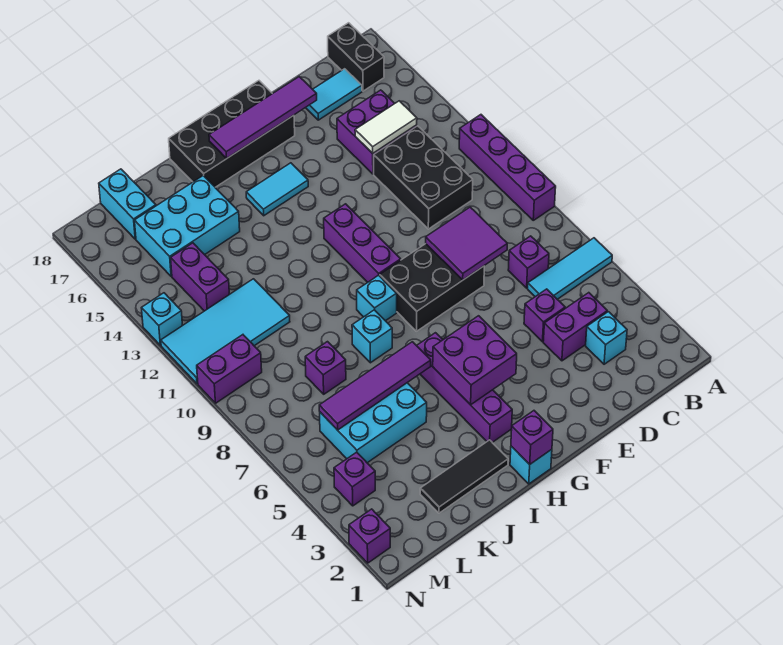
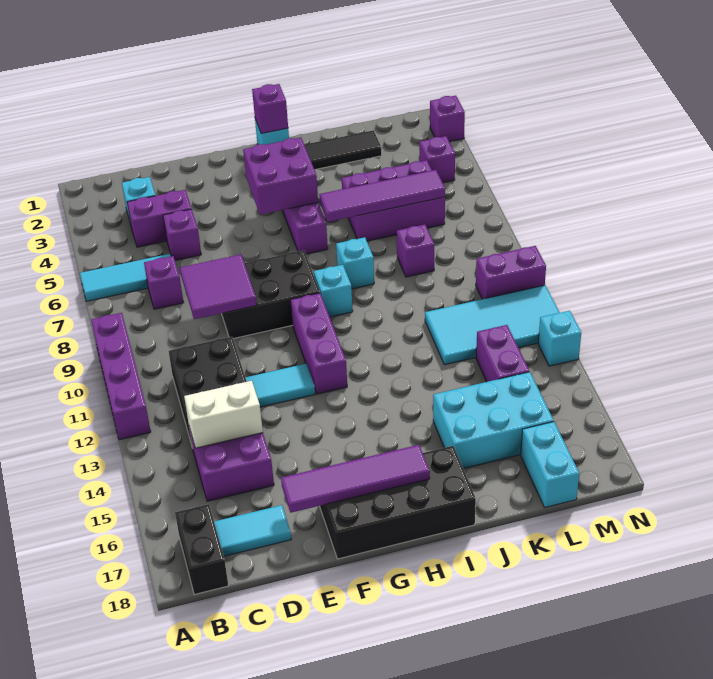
white tile C14:D14 level 2 -> white brick C14:D14 level 2
cyan tile G15:H15 level 1 -> cyan tile E12:F12 level 1
cyan brick J5:L6 level 1 -> purple brick J5:L6 level 1

